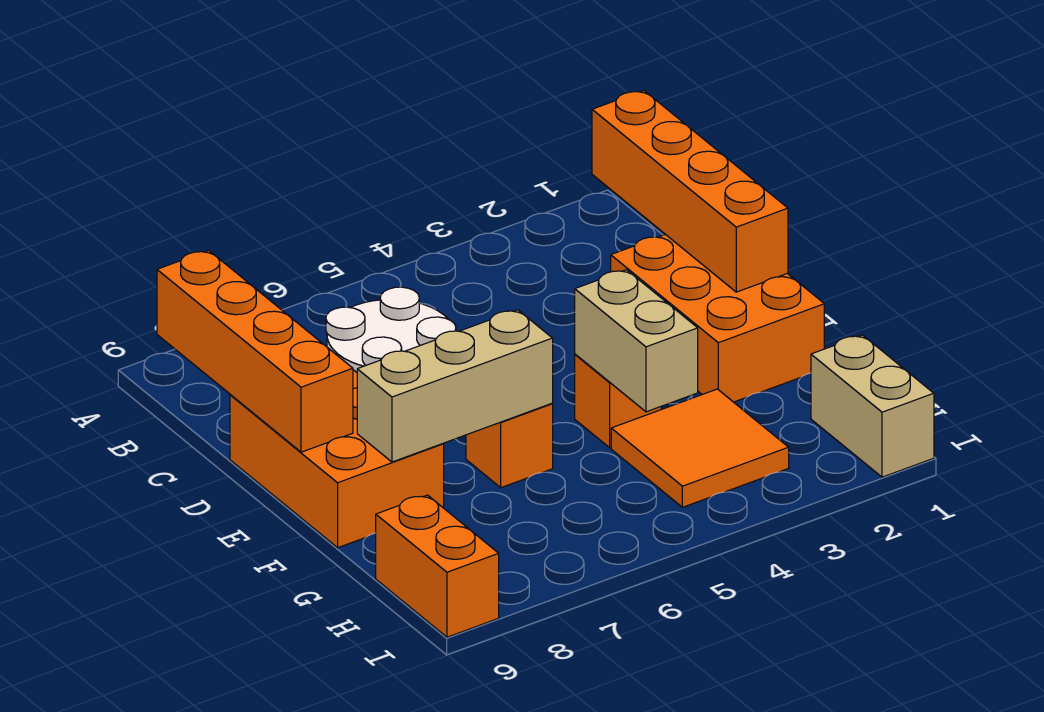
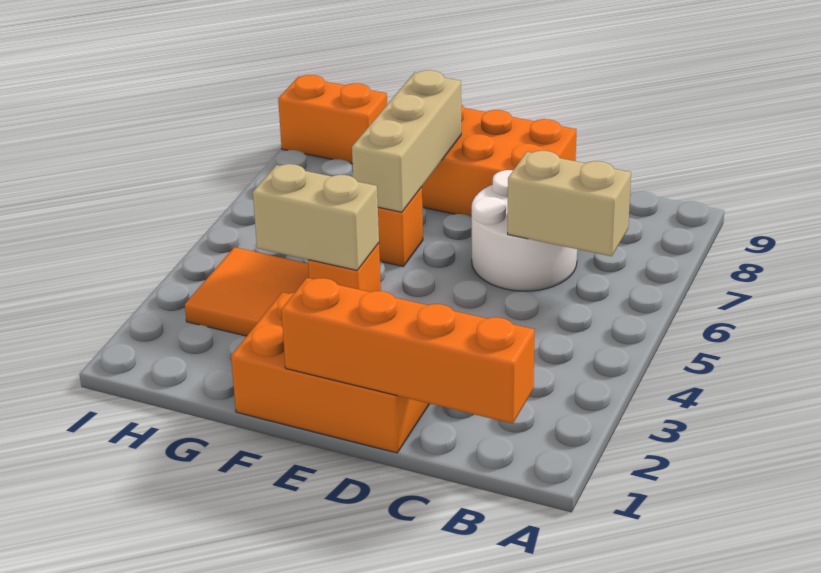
orange brick B9:E9 level 2 -> none
tan brick H1:I1 level 1 -> tan brick B6:C6 level 2

